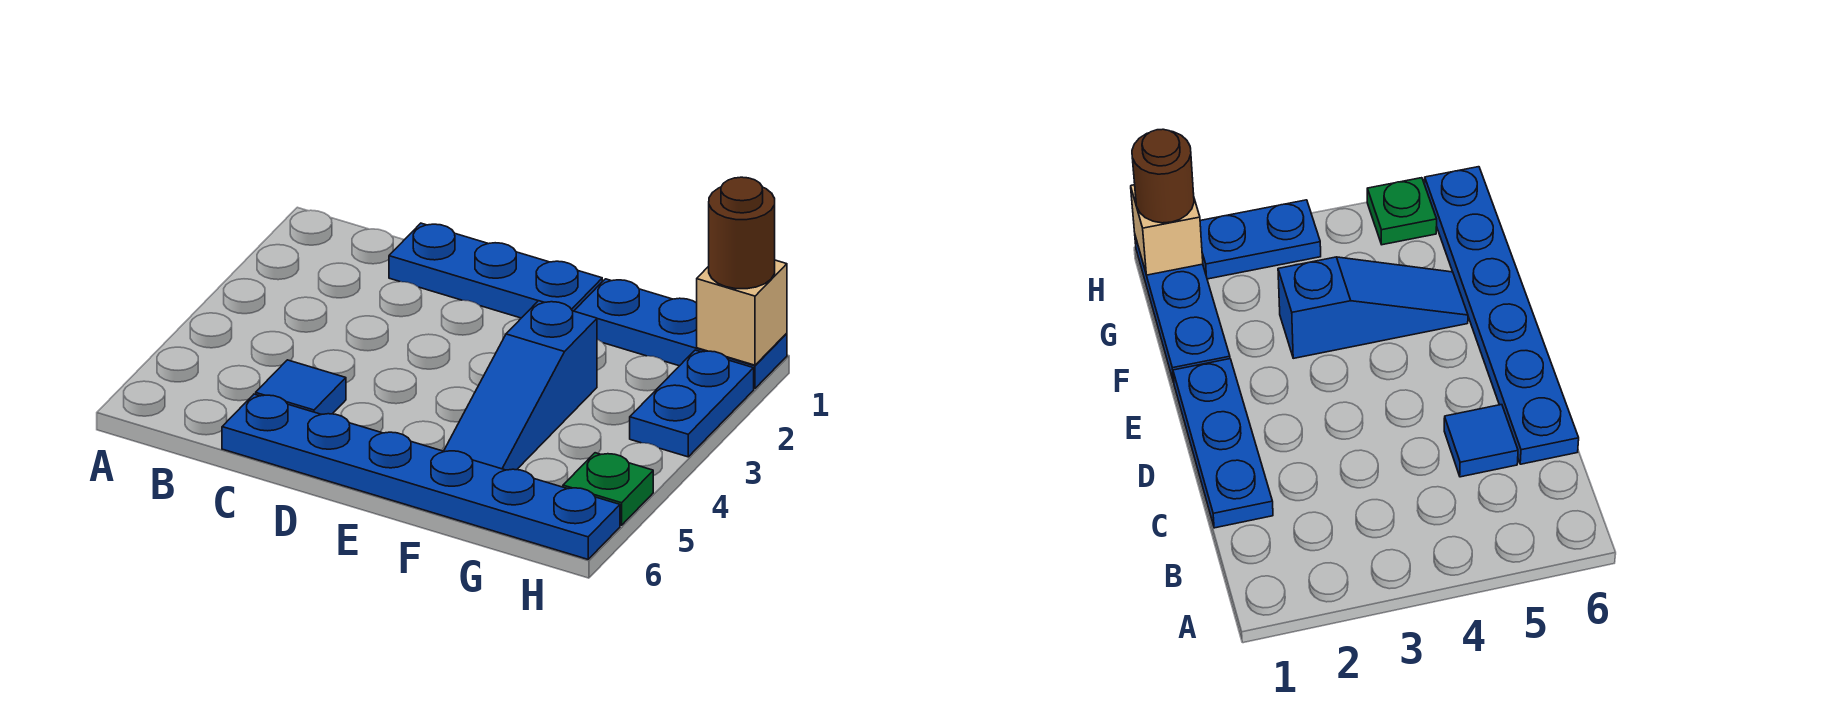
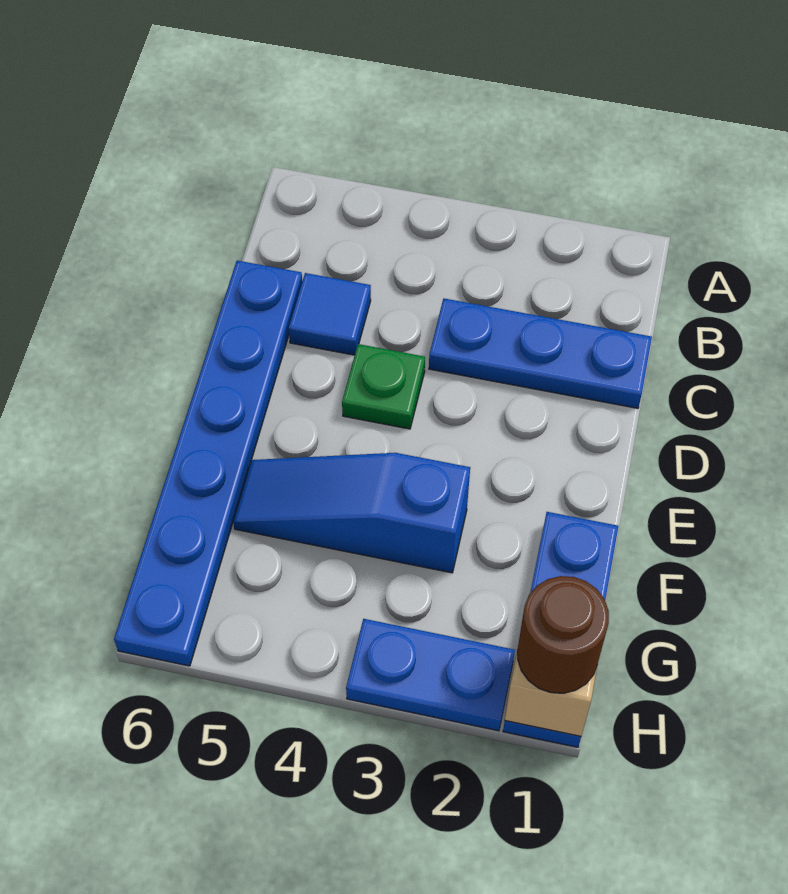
blue plate C1:E1 level 1 -> blue plate C1:C3 level 1
green plate H5 level 1 -> green plate D4 level 1

